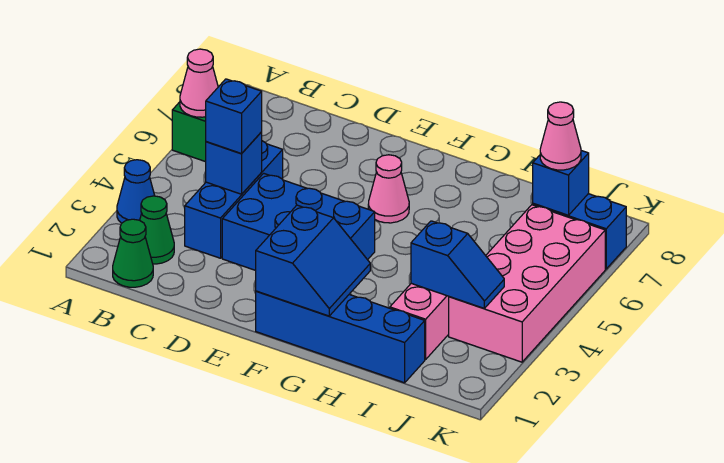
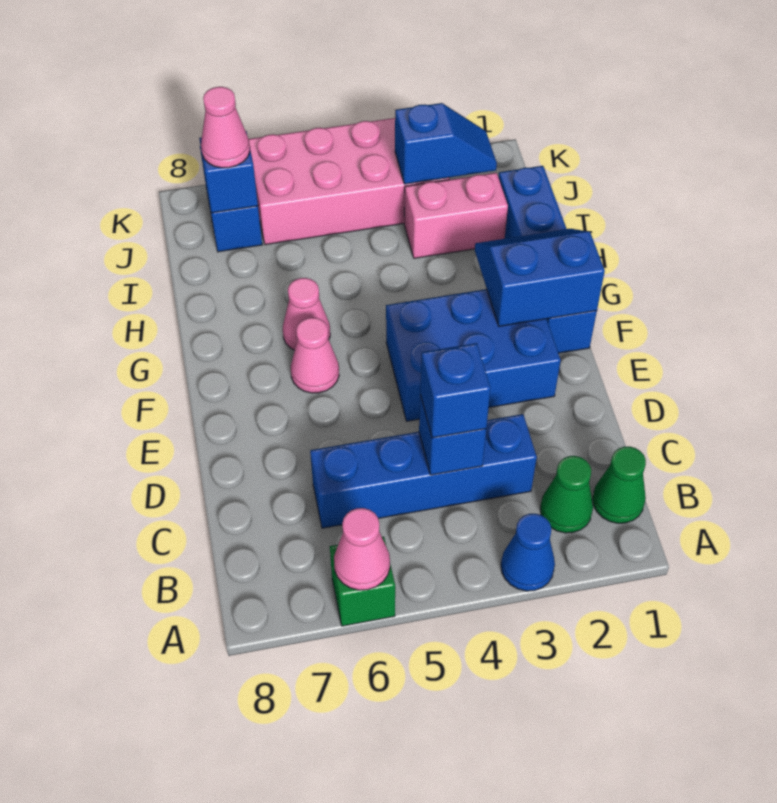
blue brick C3:C5 level 1 -> blue brick C3:C6 level 1
blue brick D3:F4 level 1 -> blue brick E2:F4 level 1
none -> pink cone G6 level 1
blue slope I3:J3 level 2 top I -> blue slope J2:J3 level 2 top 3

